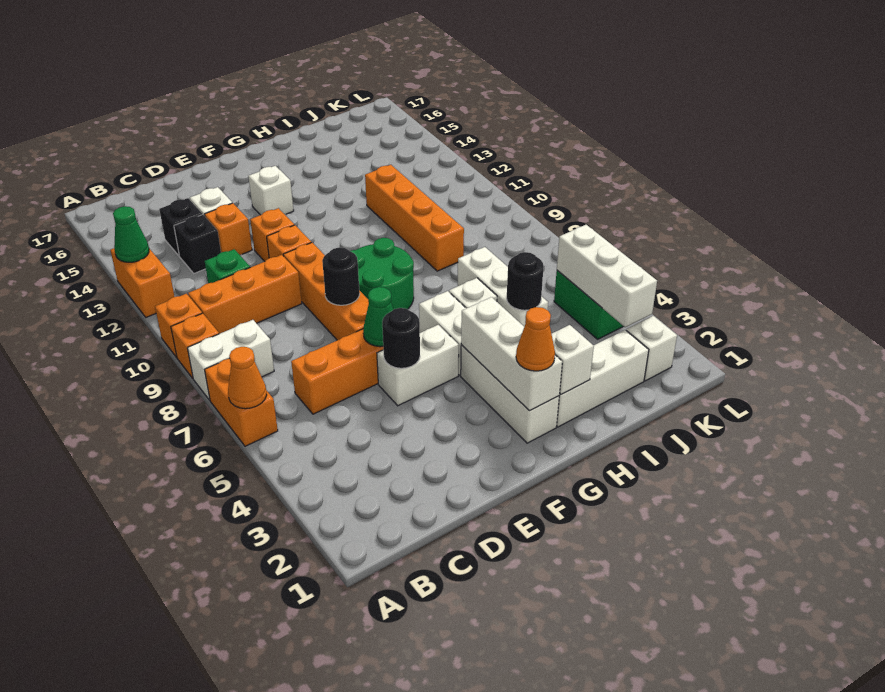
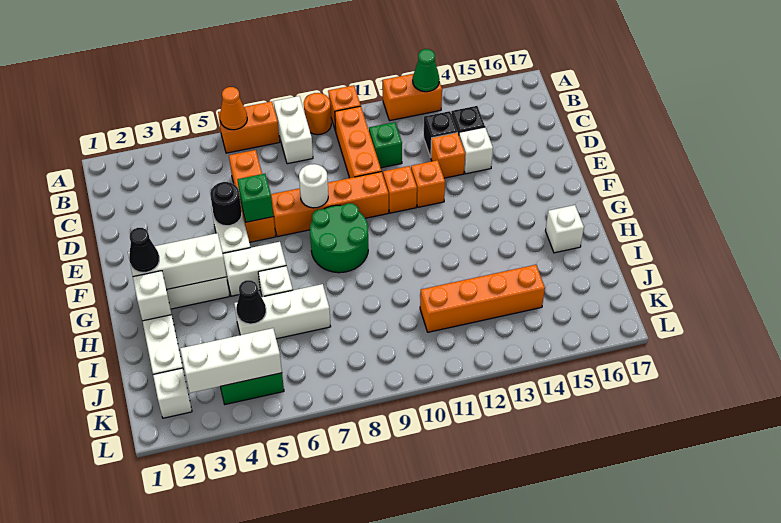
orange brick A9 level 1 -> orange round brick A9 level 1
green cone E6 level 2 -> green brick E6 level 2
black round brick E8 level 2 -> white round brick E8 level 2
white brick F14 level 1 -> white brick H16 level 1
orange cone G2 level 3 -> black cone G2 level 3
black round brick I5 level 2 -> black cone I5 level 2
orange brick I9:I12 level 1 -> orange brick J11:J14 level 1

